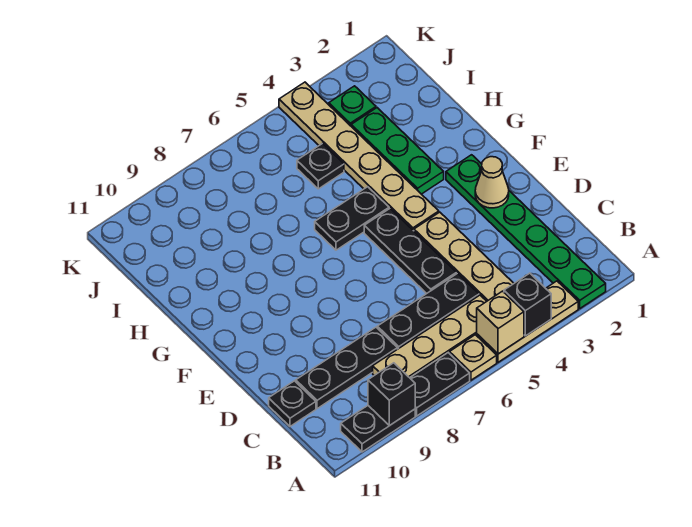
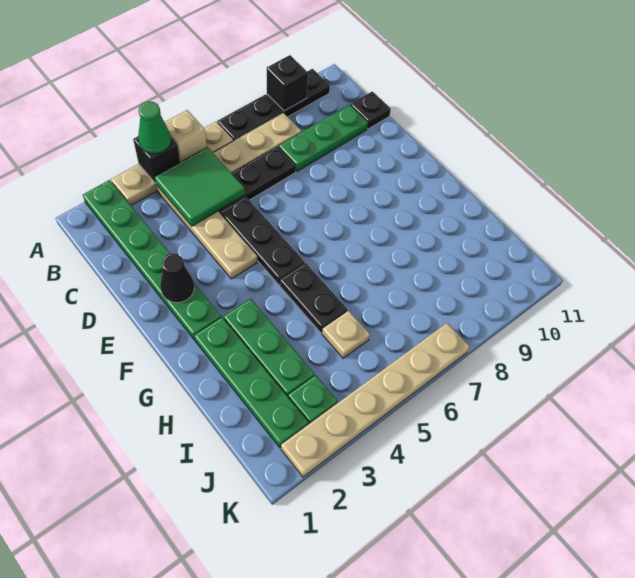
none -> green cone A4 level 3
none -> green tile B4:C5 level 2
black plate C8:C10 level 1 -> green plate C8:C10 level 1
tan cone E2 level 2 -> black cone E2 level 2
tan plate F4:K4 level 1 -> tan plate K2:K7 level 1
none -> green plate G2:J2 level 1
black plate G5:G6 level 1 -> black plate G5:H5 level 1
black plate I5 level 1 -> tan plate I5 level 1

